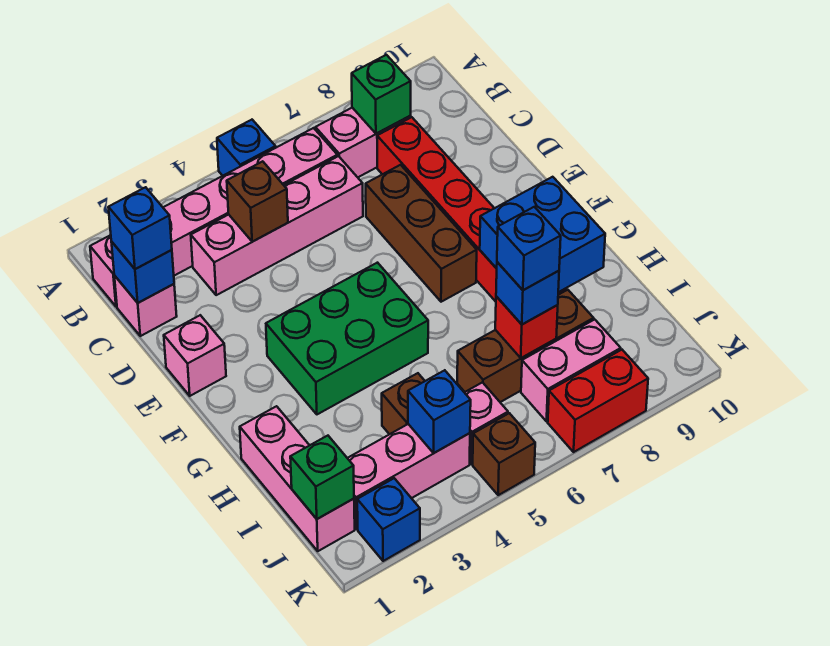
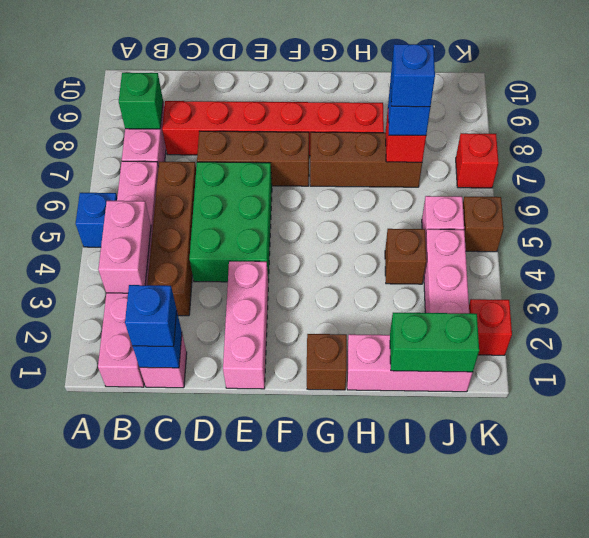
pink brick C3:C6 level 1 -> brown brick C3:C6 level 1
brown brick C4 level 2 -> brown brick G1 level 1
pink brick E1 level 1 -> pink brick E1:E3 level 1
green brick F3:G5 level 1 -> green brick D4:E6 level 1
blue brick G8:H9 level 2 -> none
brown brick I6:I8 level 1 -> brown brick G7:I7 level 1
green brick J1 level 2 -> green brick I1:J1 level 2
blue brick J4 level 2 -> none
pink brick J7:J8 level 1 -> pink brick B3:B4 level 2
blue brick K2 level 1 -> red brick K2 level 1
red brick K7:K8 level 1 -> red brick K7 level 1

